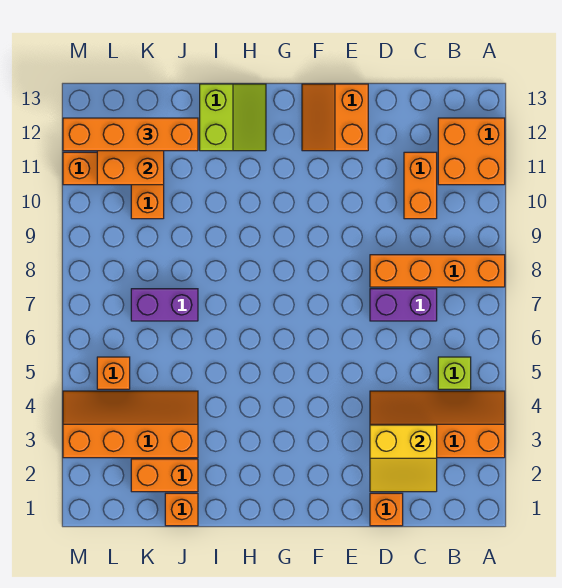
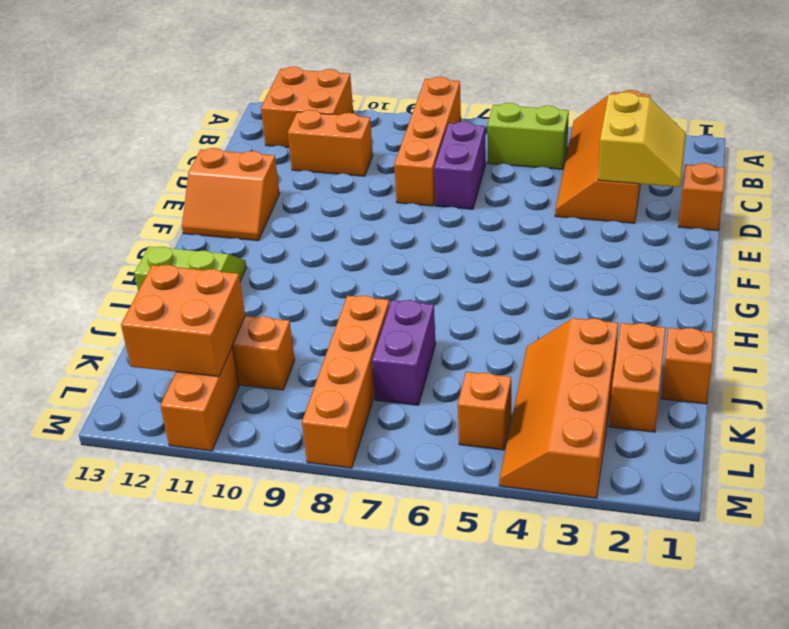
lime brick B5 level 1 -> lime brick B5:B6 level 1
orange brick J12:M12 level 3 -> orange brick J8:M8 level 1

